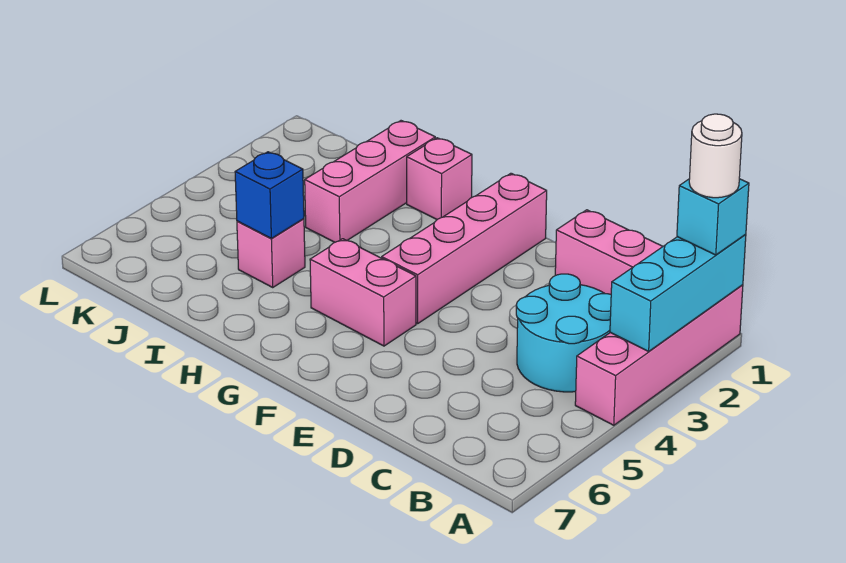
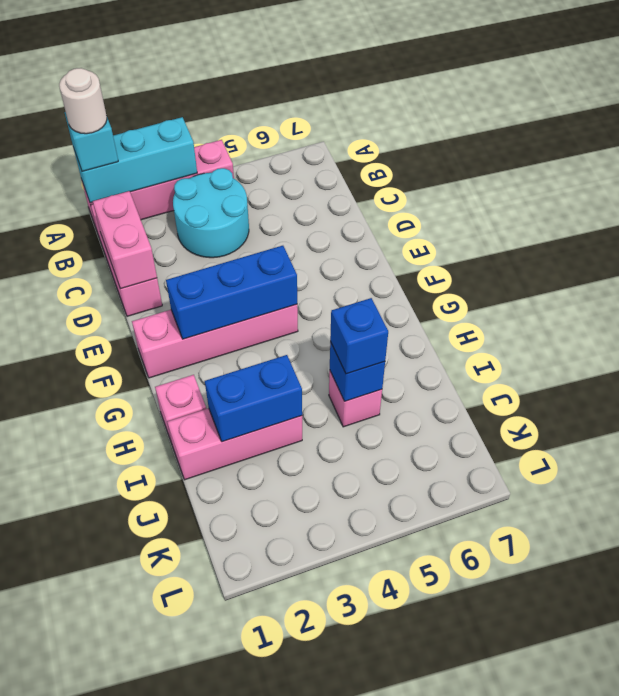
none -> blue brick F2:F4 level 2
pink brick F5:G5 level 1 -> pink brick C1:D1 level 2
none -> blue brick I2:I3 level 2
none -> blue brick I5 level 3

